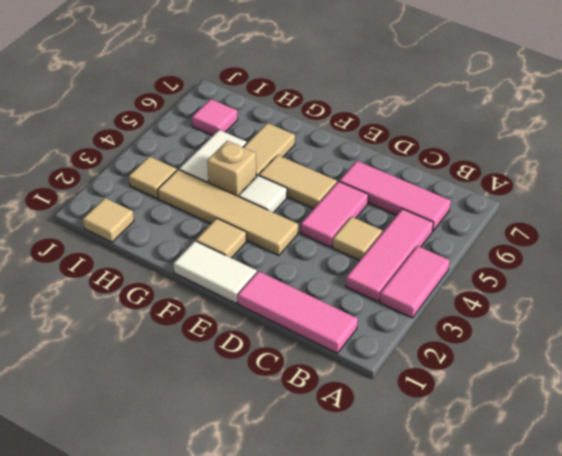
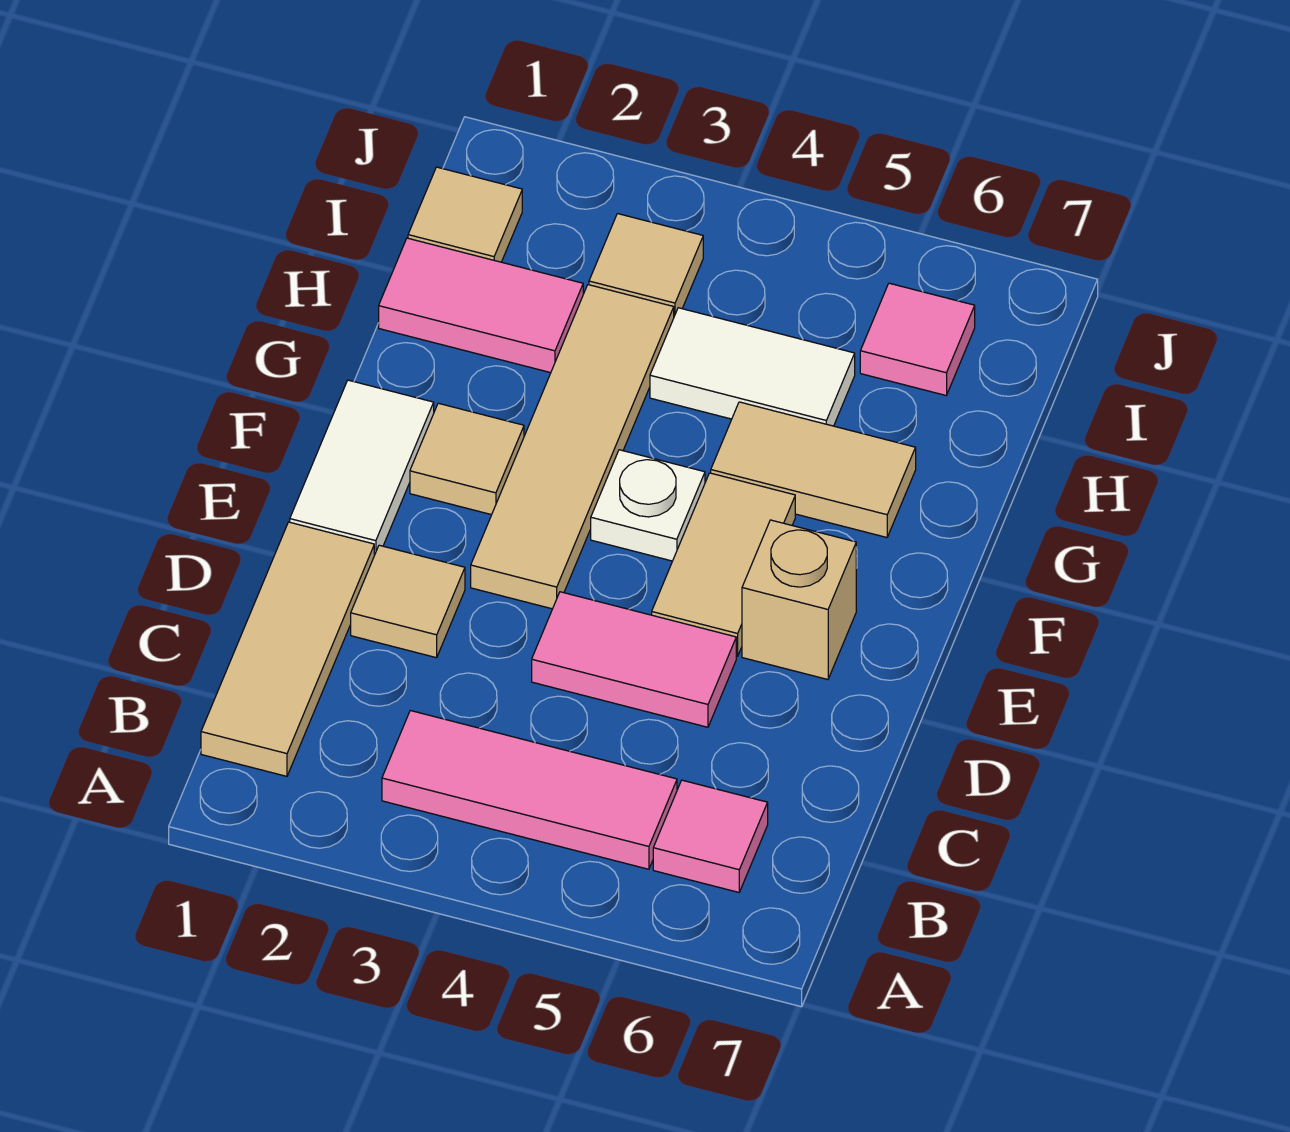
pink tile A3:A4 level 1 -> pink tile H1:H2 level 1
pink tile B1:D1 level 1 -> tan tile B1:D1 level 1
pink tile B6:D6 level 1 -> pink tile B6 level 1
tan tile C4 level 1 -> tan tile D2 level 1
white tile F4 level 1 -> white plate F4 level 1
tan brick G4 level 1 -> tan brick E6 level 1

